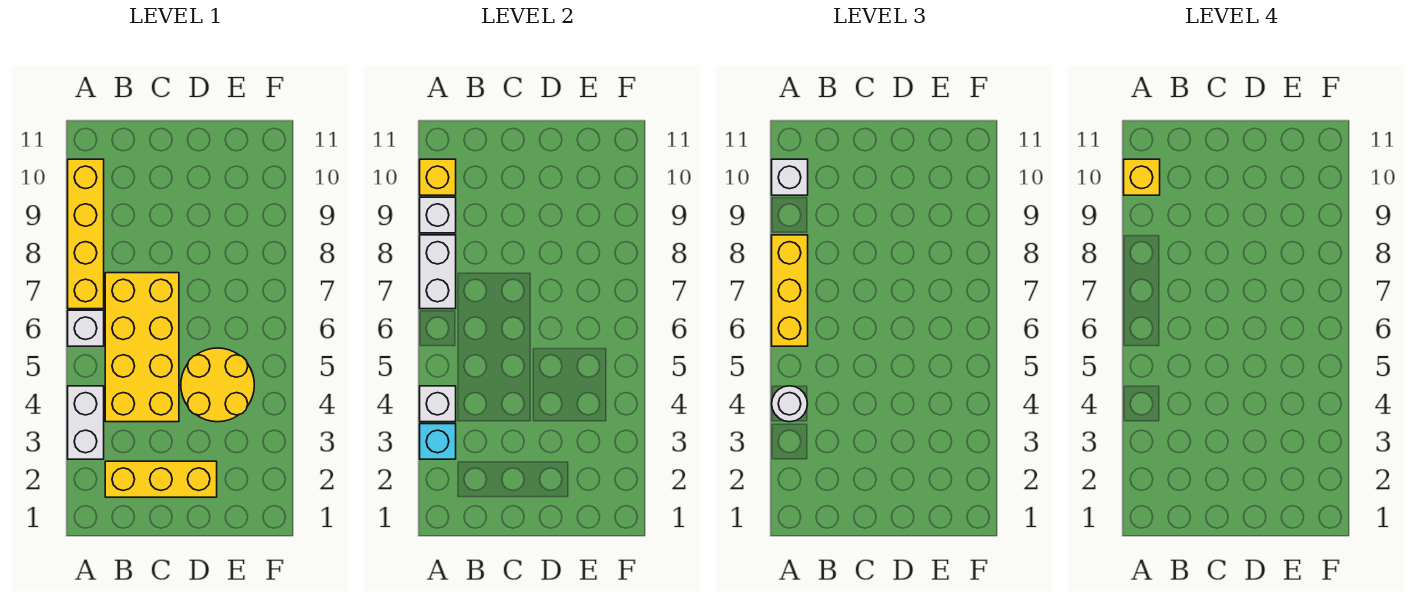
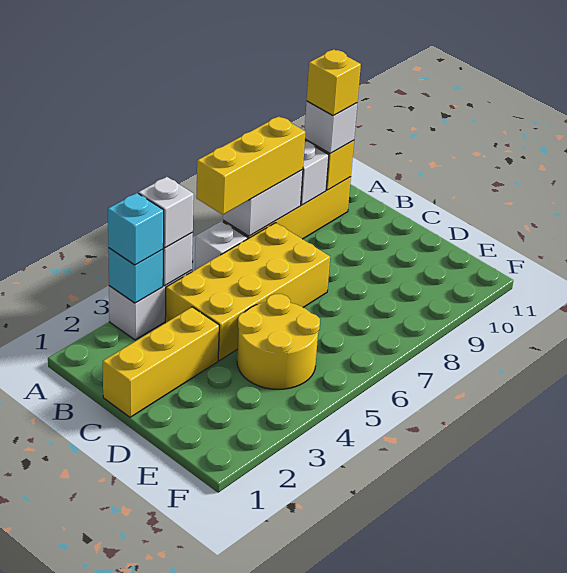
none -> cyan brick A3 level 3
white round brick A4 level 3 -> white brick A4 level 3
yellow brick B2:D2 level 1 -> yellow brick C1:C3 level 1

